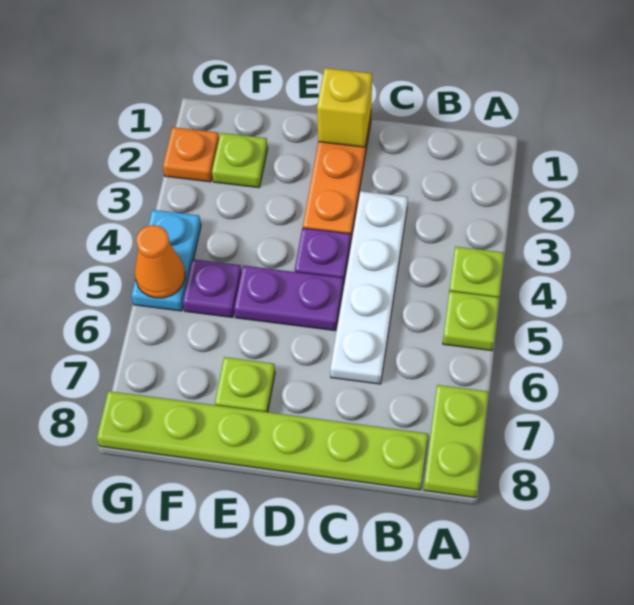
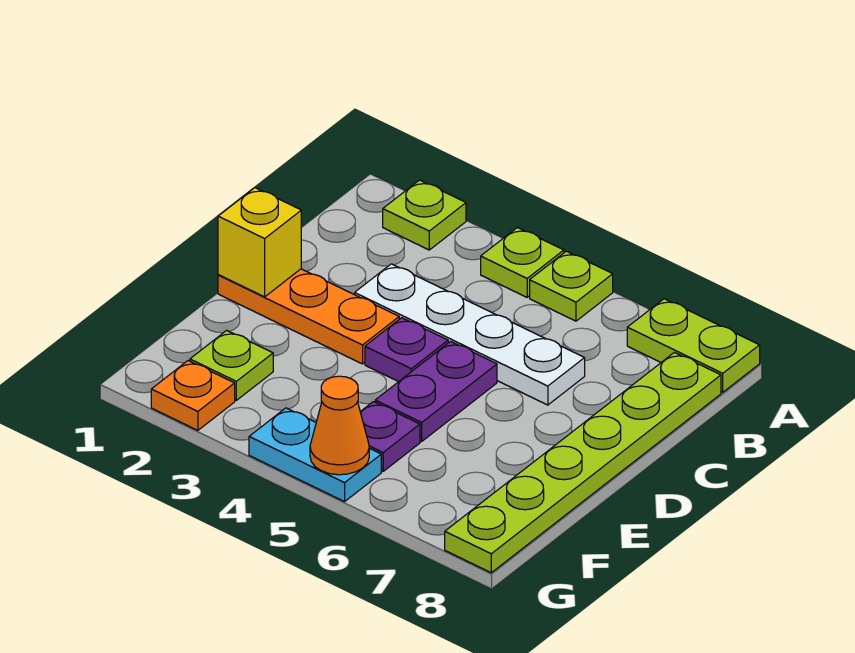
lime plate E7 level 1 -> lime plate A2 level 1

